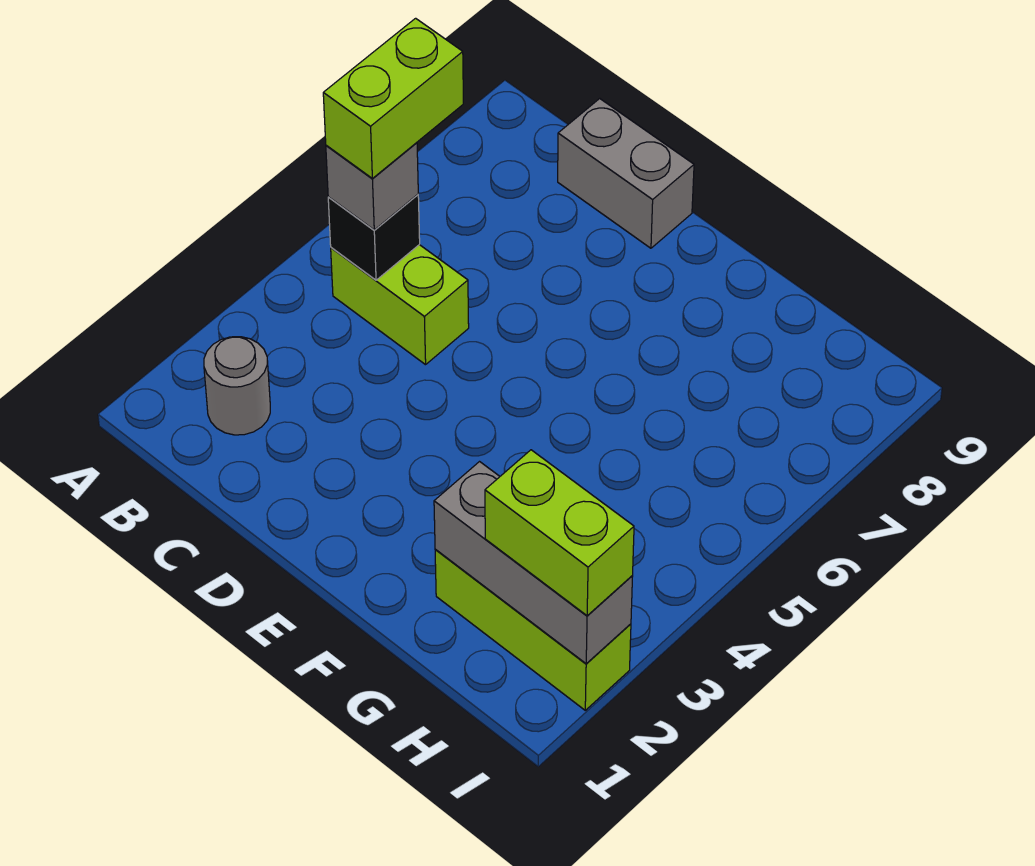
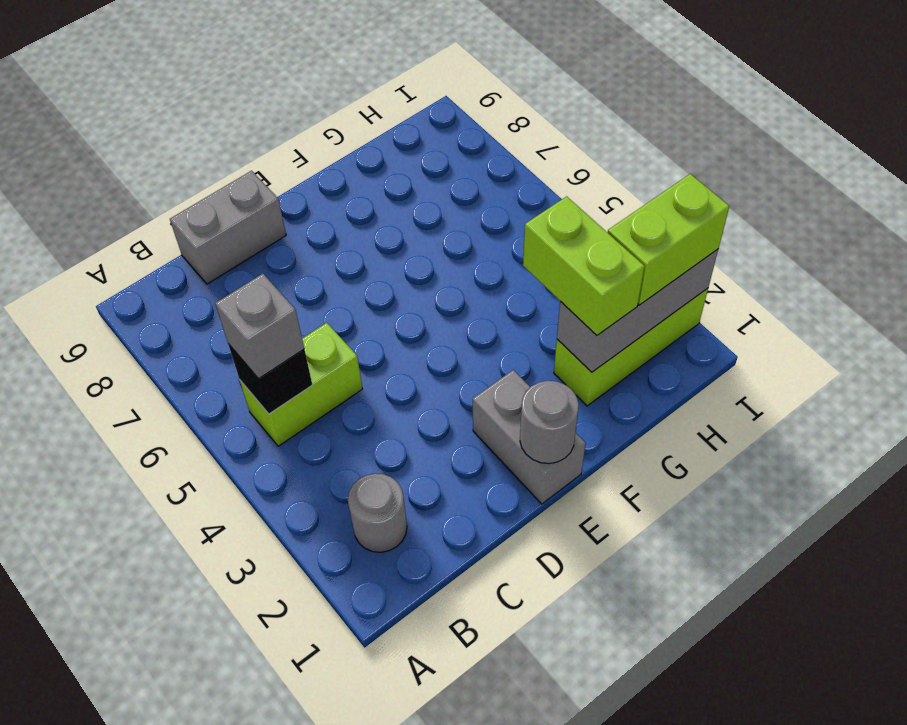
lime brick B5:B6 level 4 -> lime brick G2:G3 level 3
none -> grey brick E1:E2 level 1
none -> grey round brick E1 level 2

